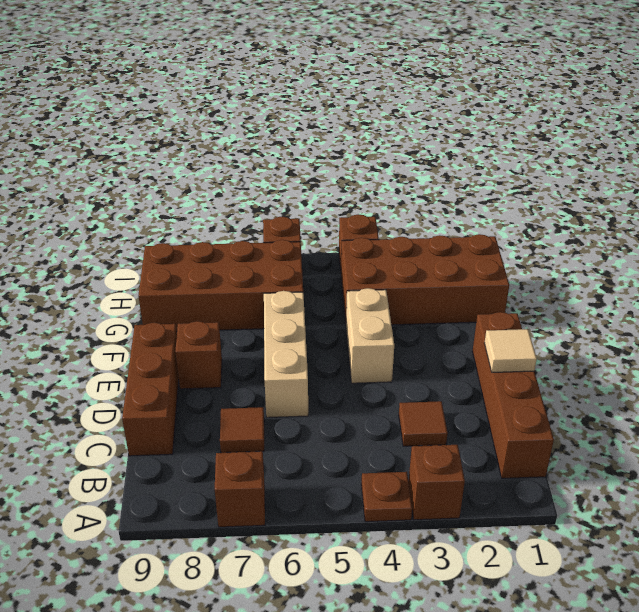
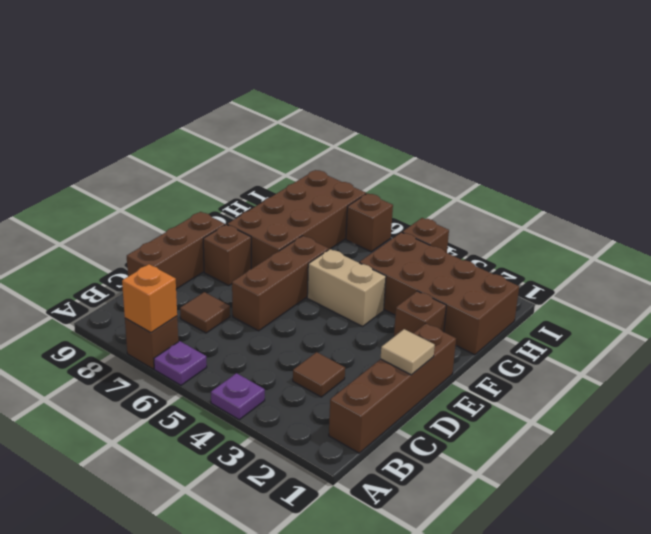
brown brick A3 level 1 -> brown brick F2 level 1
brown plate A4 level 1 -> purple plate A4 level 1
none -> purple plate A6 level 1
none -> orange brick A7 level 2
tan brick D6:F6 level 1 -> brown brick D6:F6 level 1
tan brick E4:F4 level 1 -> tan brick F4:F5 level 1
brown brick G6:H9 level 1 -> brown brick F7:I8 level 1

